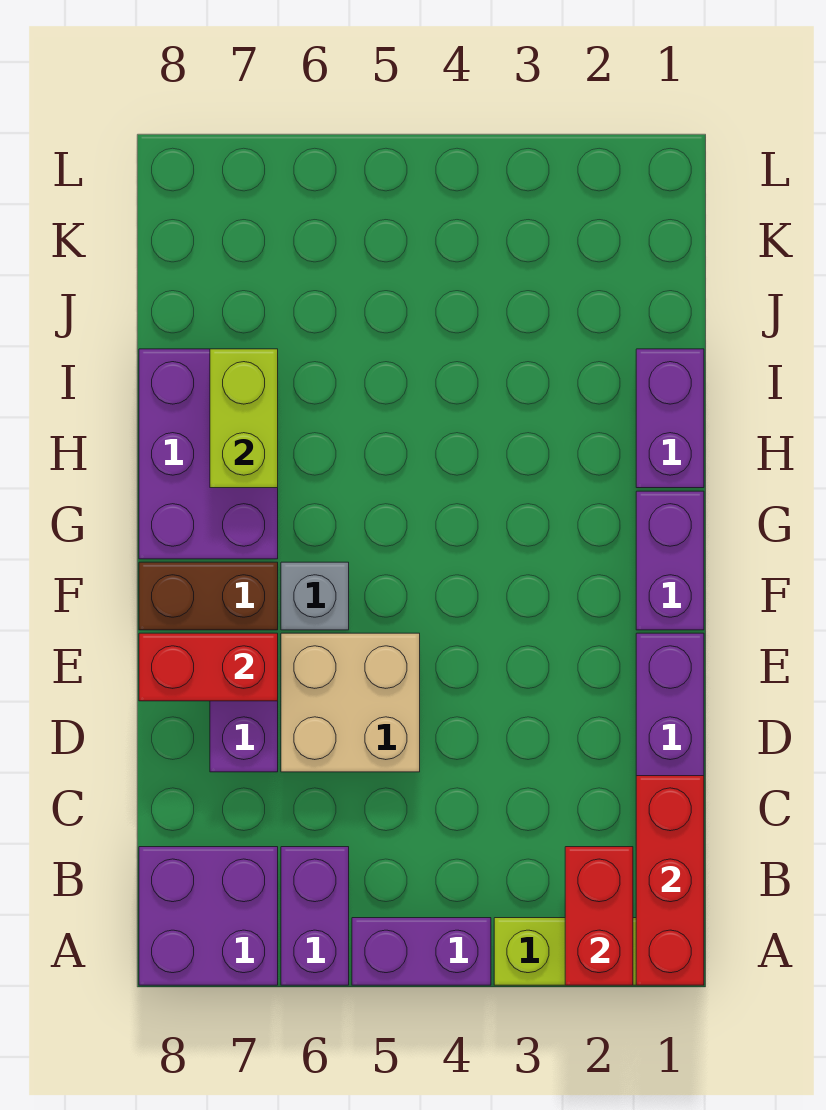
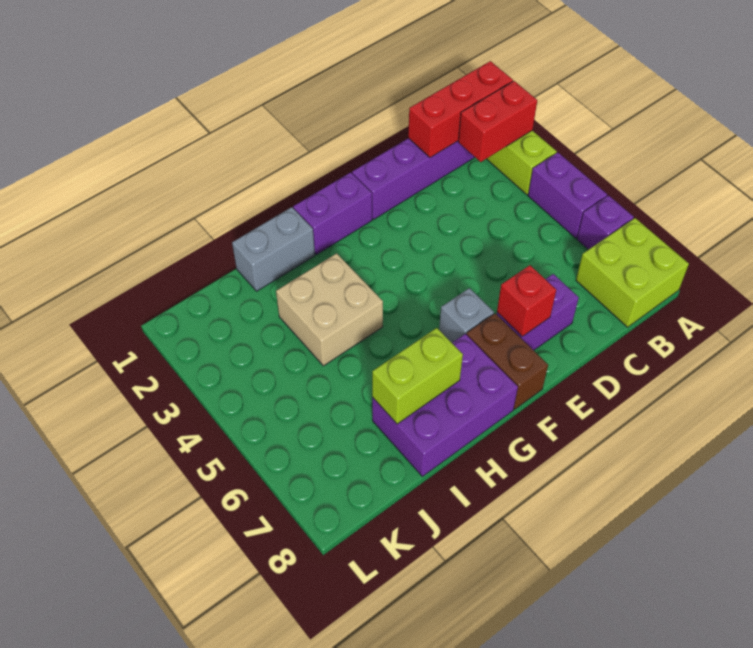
purple brick A6:B6 level 1 -> purple brick A6 level 1
purple brick A7:B8 level 1 -> lime brick A7:B8 level 1
tan brick D5:E6 level 1 -> tan brick H3:I4 level 1
red brick E7:E8 level 2 -> red brick E7 level 2
purple brick H1:I1 level 1 -> grey brick H1:I1 level 1

